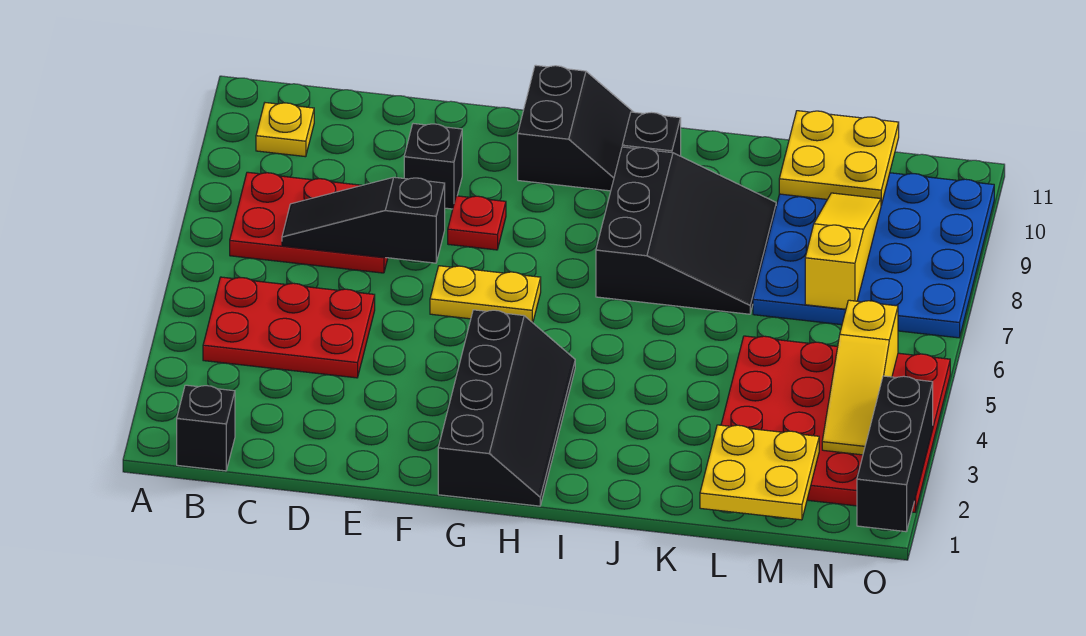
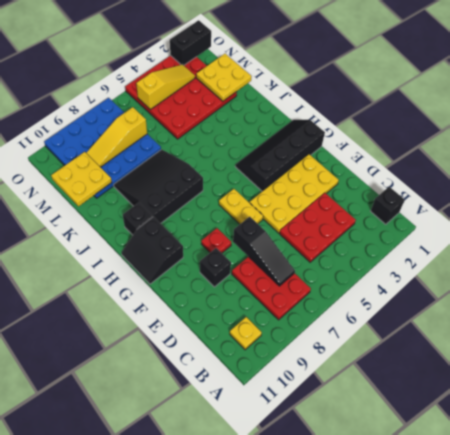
red plate B4:D5 level 1 -> red plate C3:D5 level 1
none -> yellow plate E2:F5 level 1
black slope G10:H11 level 1 top G -> black slope G10:H11 level 1 top 10
black brick O1:O3 level 2 -> black brick O1:O2 level 2

